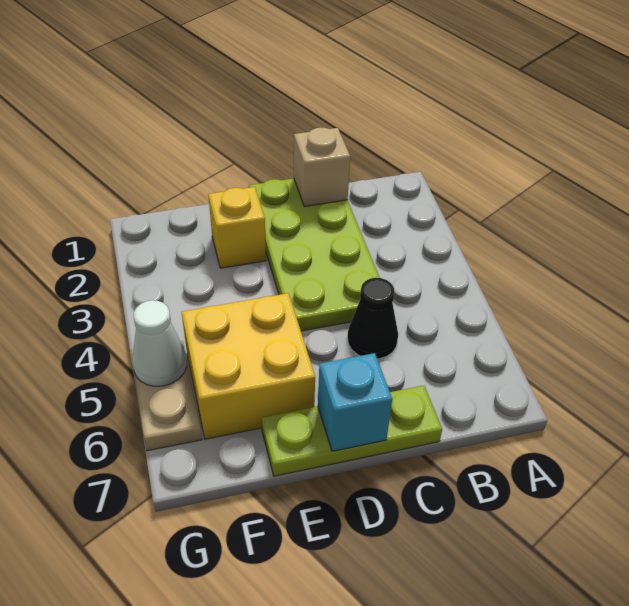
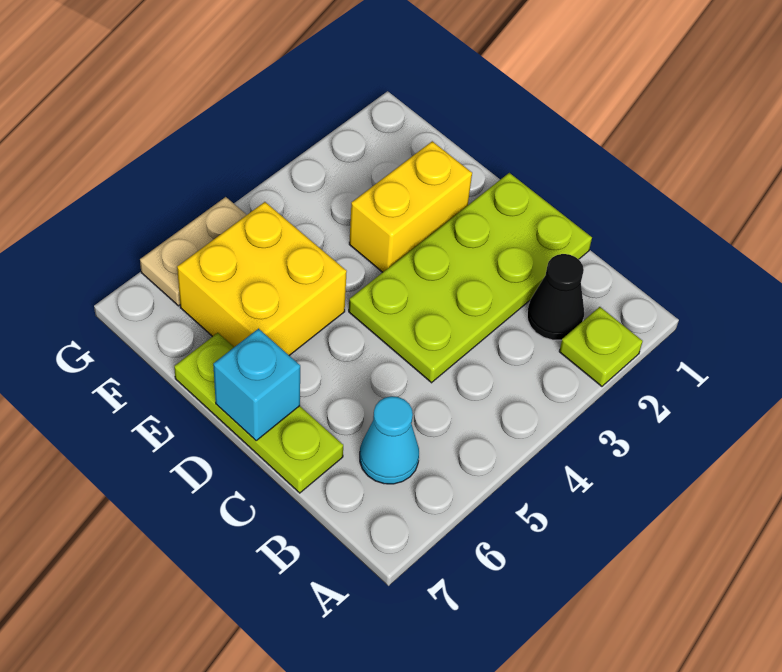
none -> lime plate A2 level 1
none -> cyan cone B6 level 1
tan brick C1 level 2 -> none
black cone C5 level 1 -> black cone B2 level 1
yellow brick E2 level 1 -> yellow brick E2:E3 level 1
white cone G5 level 2 -> none

